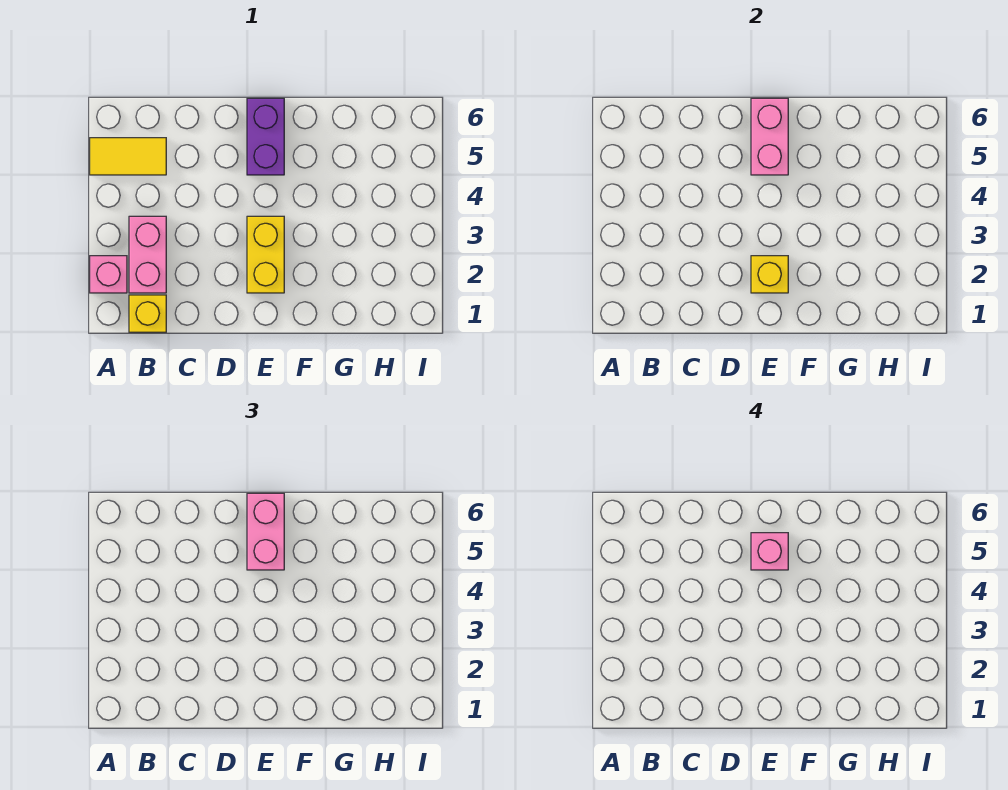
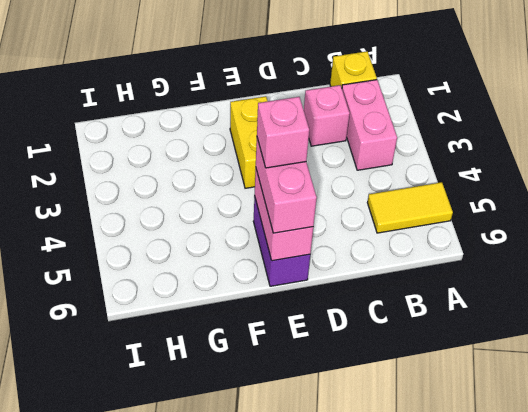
pink brick A2 level 1 -> pink brick C2 level 1
yellow brick E2 level 2 -> none

